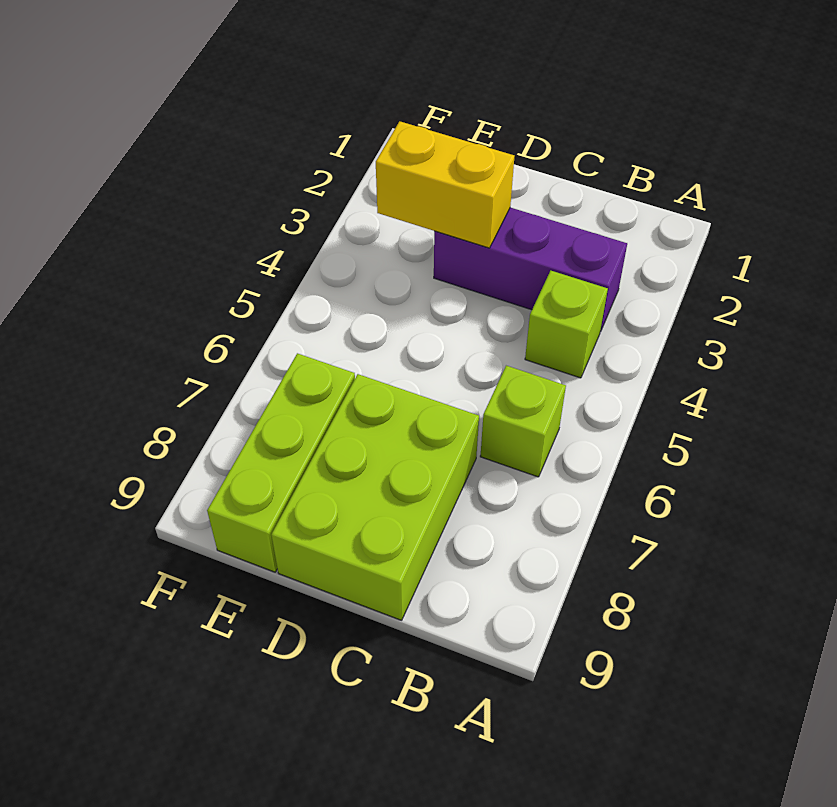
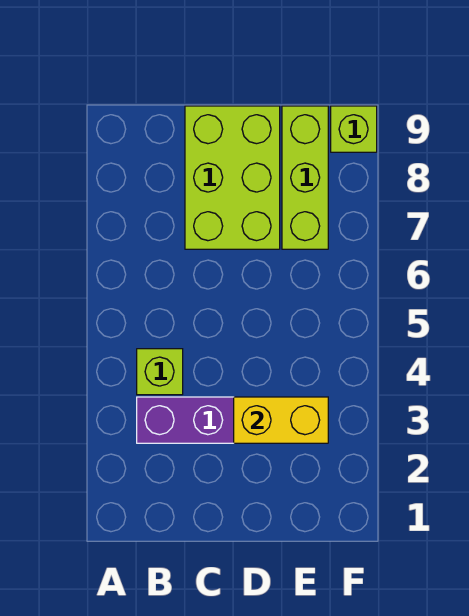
lime brick B6 level 1 -> lime brick F9 level 1

